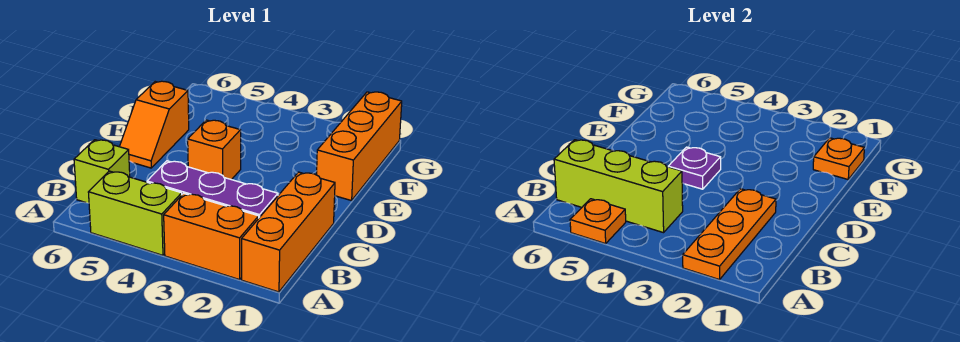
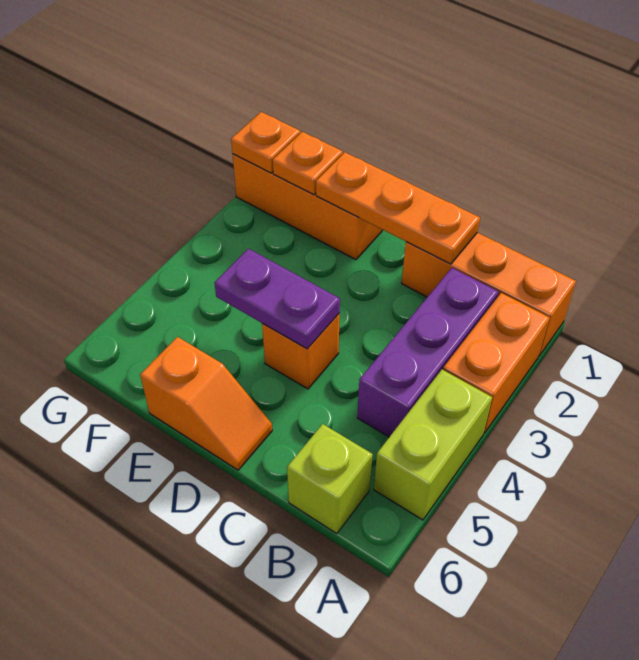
orange plate A2:C2 level 2 -> orange plate C1:E1 level 2
orange plate A5 level 2 -> orange plate G1 level 2
lime brick B4:B6 level 2 -> none
purple plate D4 level 2 -> purple plate D4:E4 level 2

